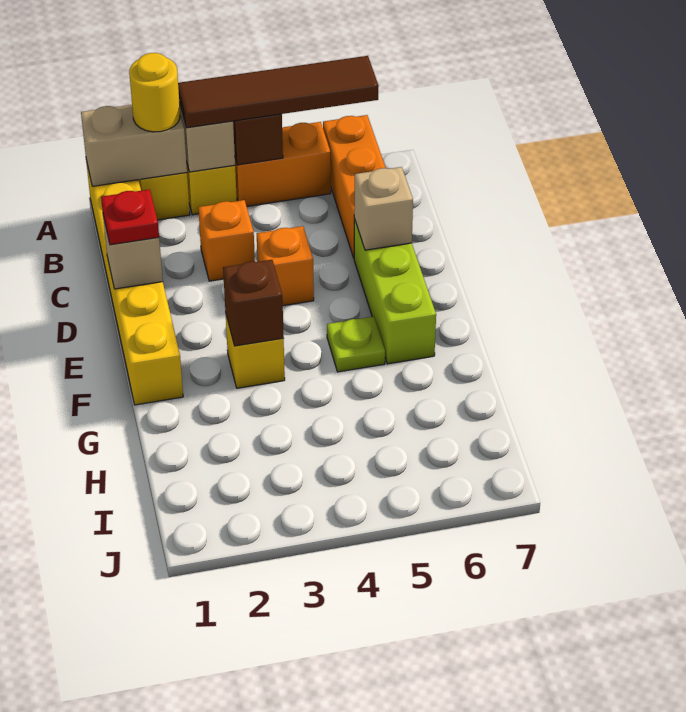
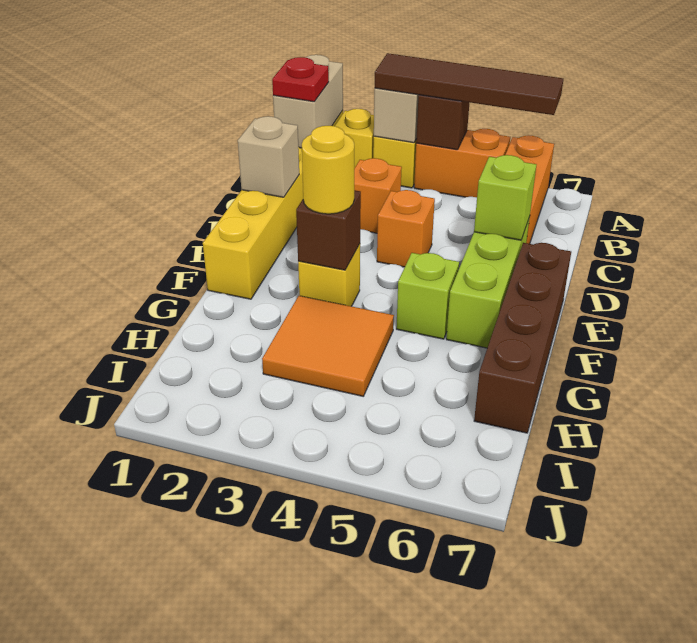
tan brick A1:A2 level 2 -> tan brick A1:B1 level 2
yellow round brick A2 level 3 -> yellow round brick F3 level 3
red plate D1 level 3 -> red plate B1 level 3
tan brick D6 level 2 -> lime brick D6 level 2
none -> brown brick E7:H7 level 1
lime plate F5 level 1 -> lime brick F5 level 1
none -> orange tile G3:H4 level 1

